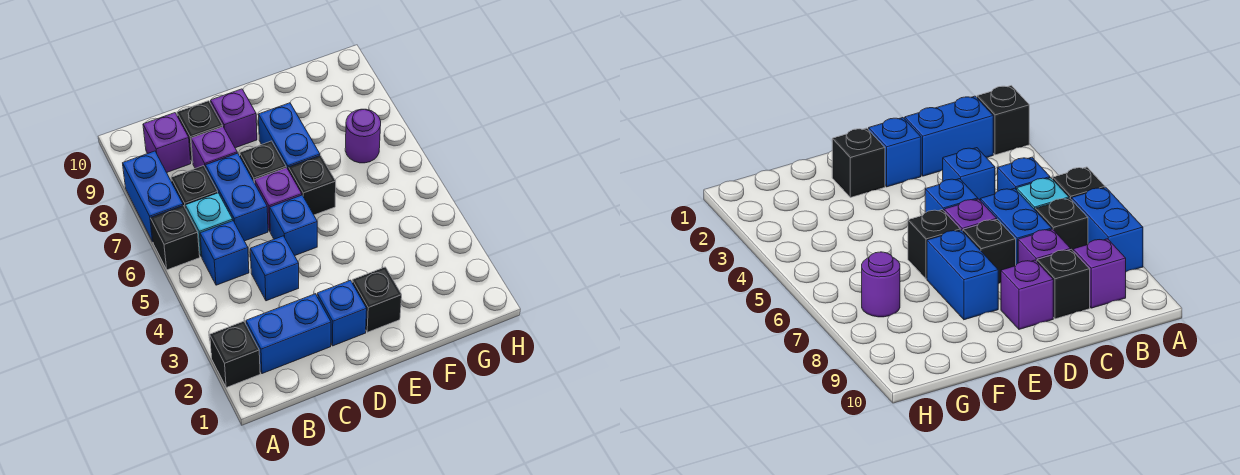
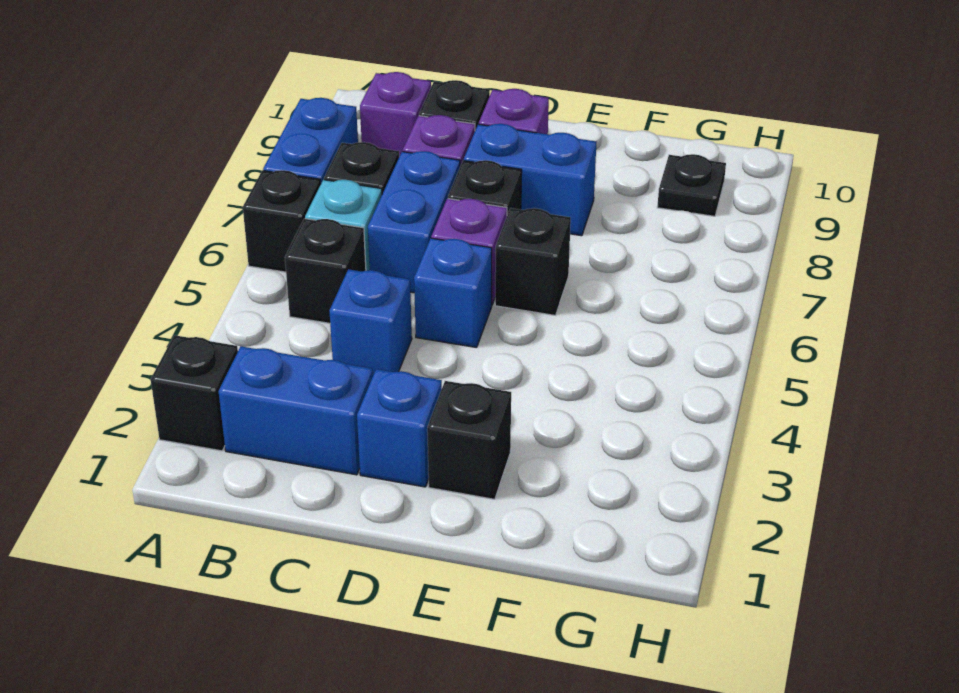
blue brick B5 level 1 -> black brick B5 level 1
blue brick E7:E8 level 1 -> blue brick D8:E8 level 1
purple round brick G7 level 1 -> none
none -> black plate G9 level 1

